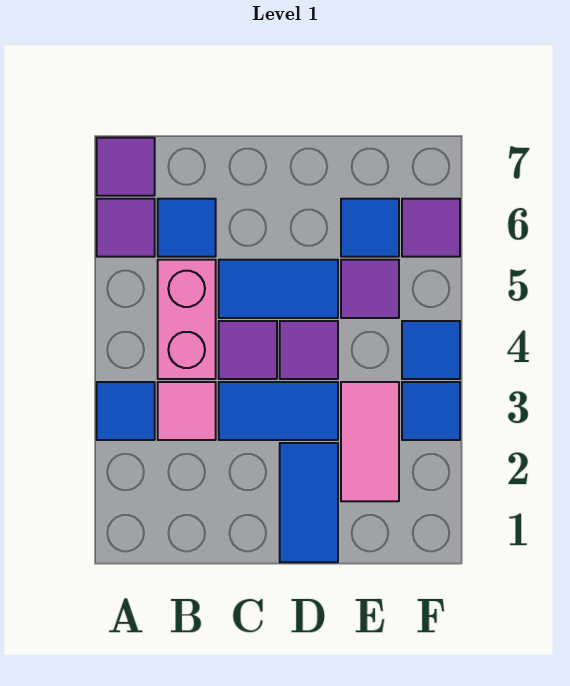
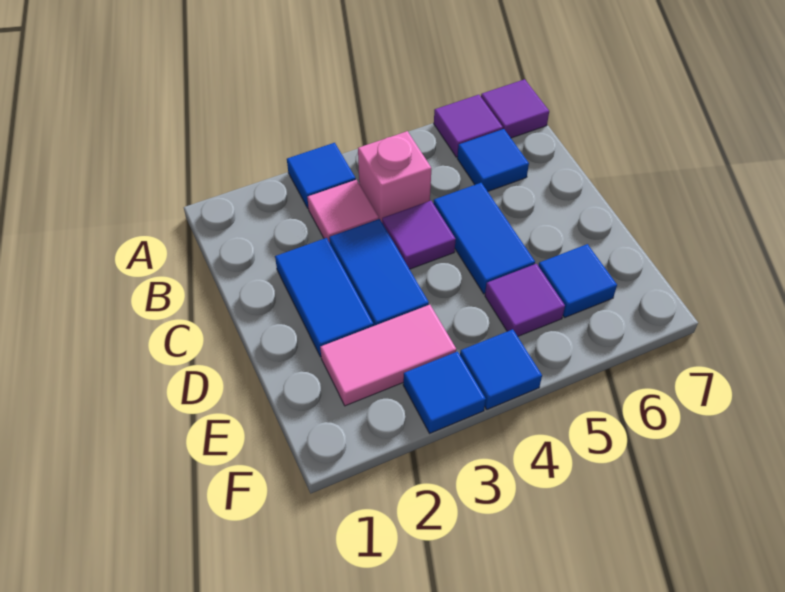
pink brick B4:B5 level 1 -> pink brick B4 level 1
blue tile D1:D2 level 1 -> blue tile C2:D2 level 1
purple tile D4 level 1 -> none
purple tile F6 level 1 -> none

